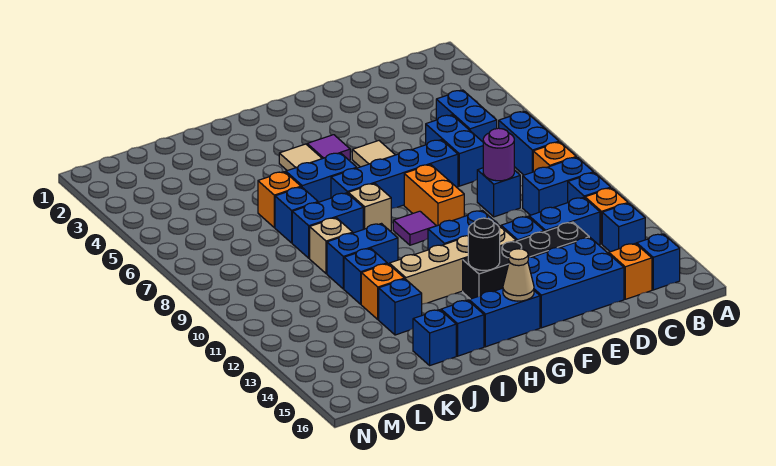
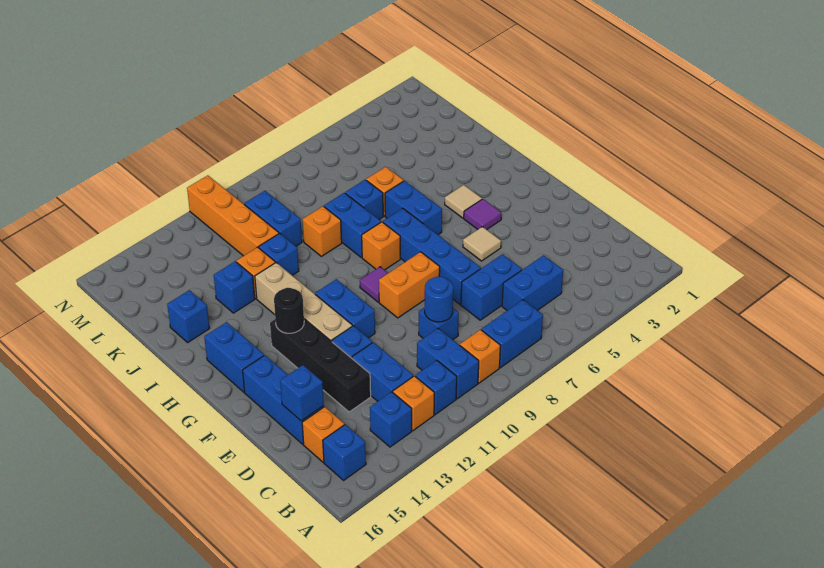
purple round brick D9 level 2 -> blue round brick D9 level 2
blue brick D14:F15 level 1 -> blue brick D15:F15 level 1
tan cone G15 level 2 -> none
tan brick H8 level 1 -> orange brick H8 level 1
blue brick I10:J10 level 1 -> blue brick K10:L10 level 1
blue brick I15 level 1 -> blue brick D15 level 2
tan brick J9 level 1 -> orange brick J9 level 1
none -> orange brick K11:N11 level 1

